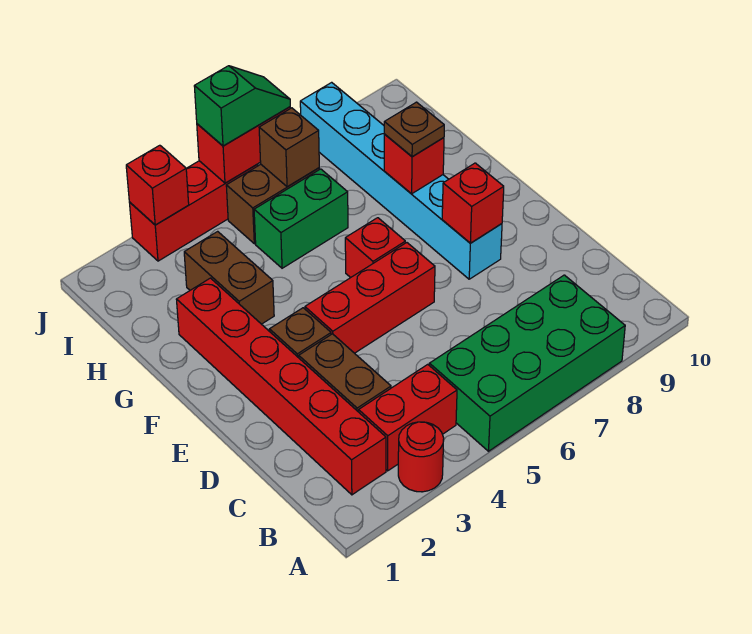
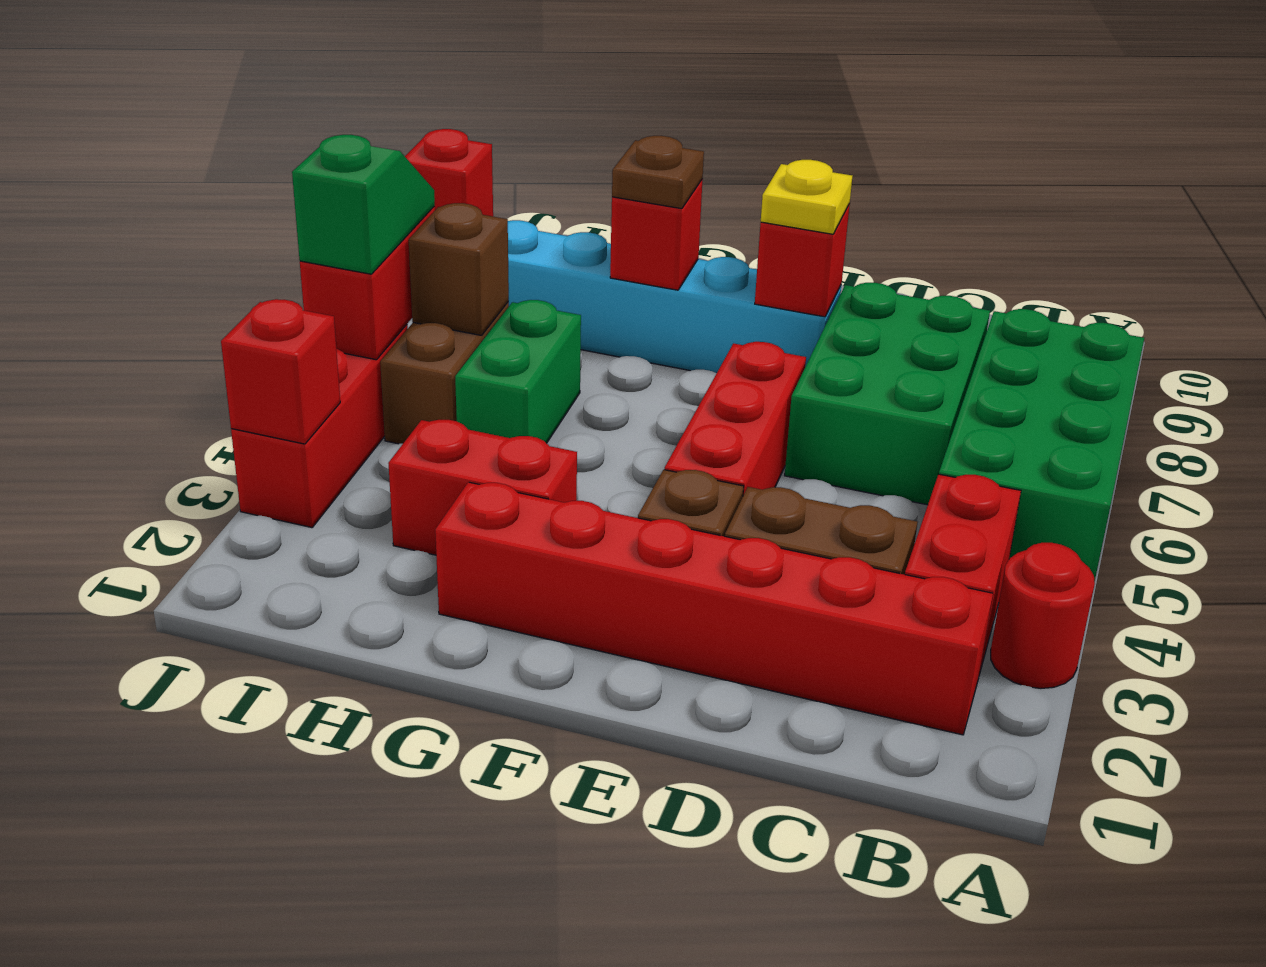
none -> green brick C6:D8 level 1
none -> yellow plate E8 level 3
red brick F6 level 1 -> red brick J8 level 2
brown brick G3:H3 level 1 -> red brick G3:H3 level 1

